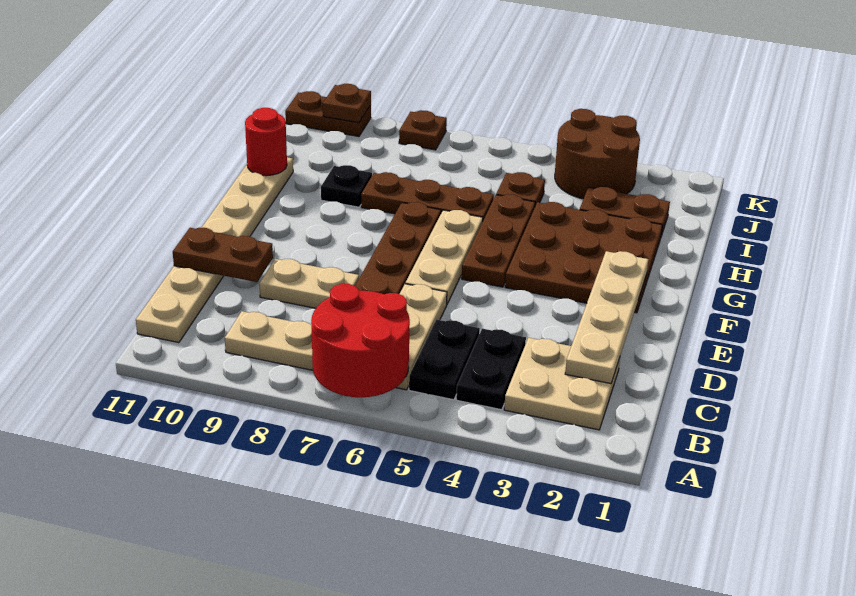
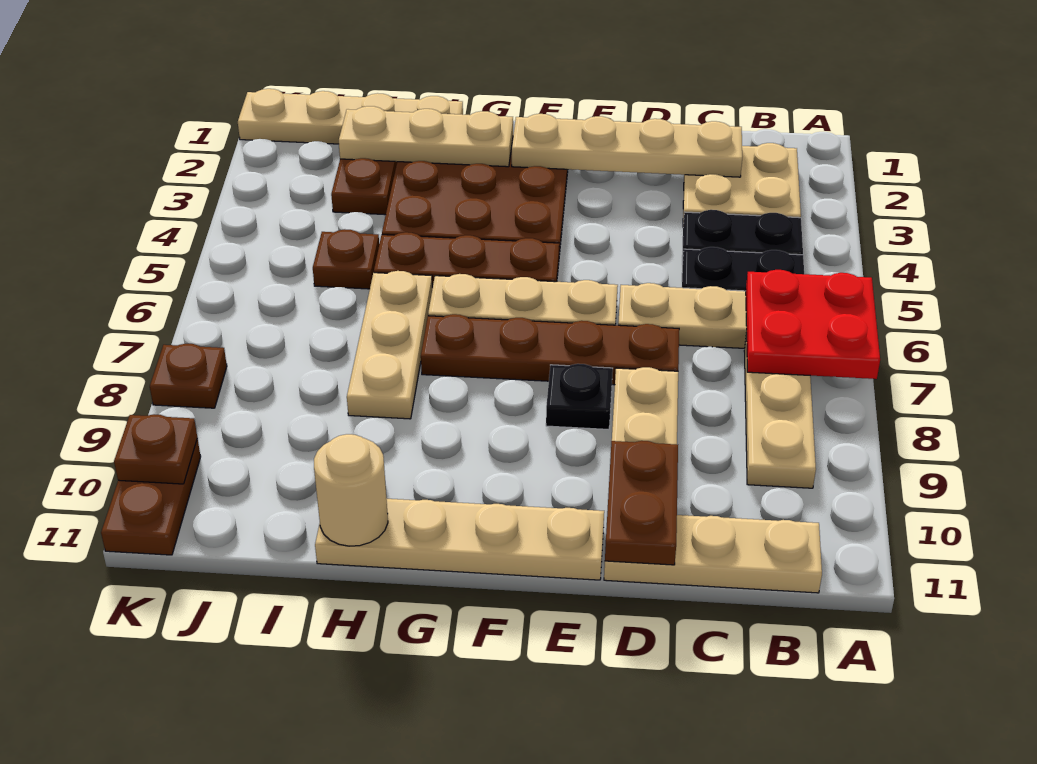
red round brick A6:B7 level 2 -> red plate A6:B7 level 2
none -> tan plate G2:I2 level 2
none -> tan plate H1:K1 level 1
brown plate H6:H8 level 1 -> tan plate H6:H8 level 1
black plate H9 level 1 -> black plate E8 level 1
red round brick H11 level 2 -> tan round brick H11 level 2
brown round brick J3:K4 level 1 -> none

